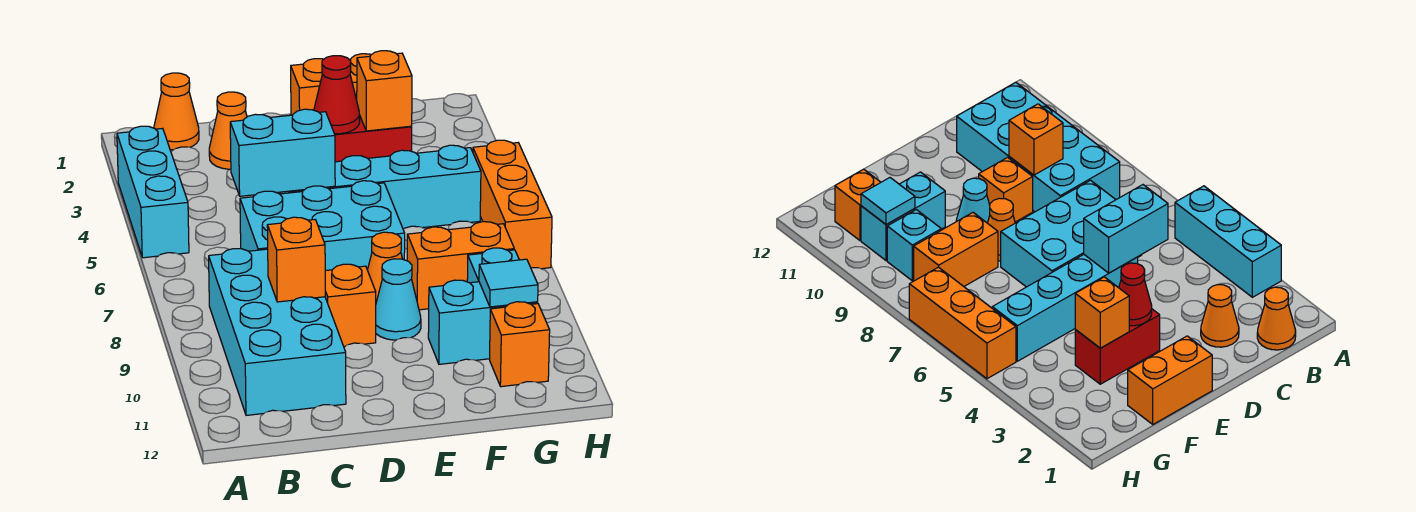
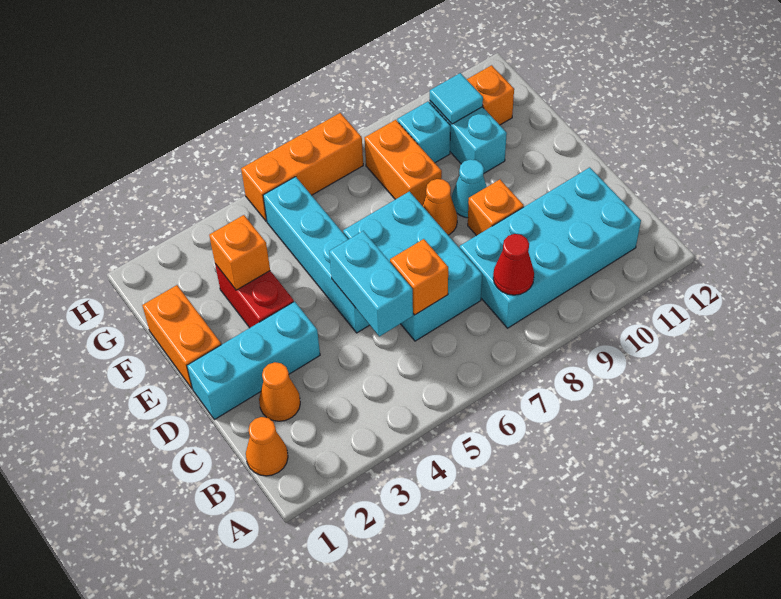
cyan brick A3:A5 level 1 -> cyan brick D1:D3 level 1
orange brick C9 level 2 -> orange brick C6 level 2
red cone E3 level 2 -> red cone B8 level 2

